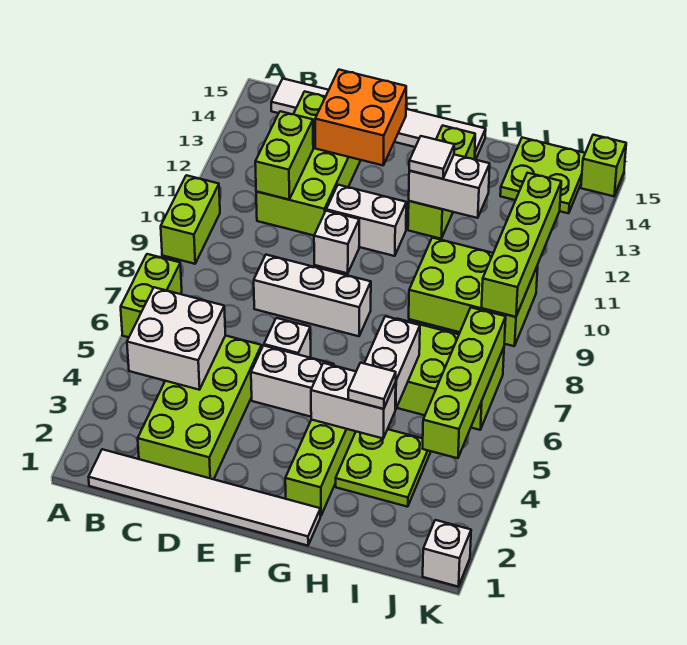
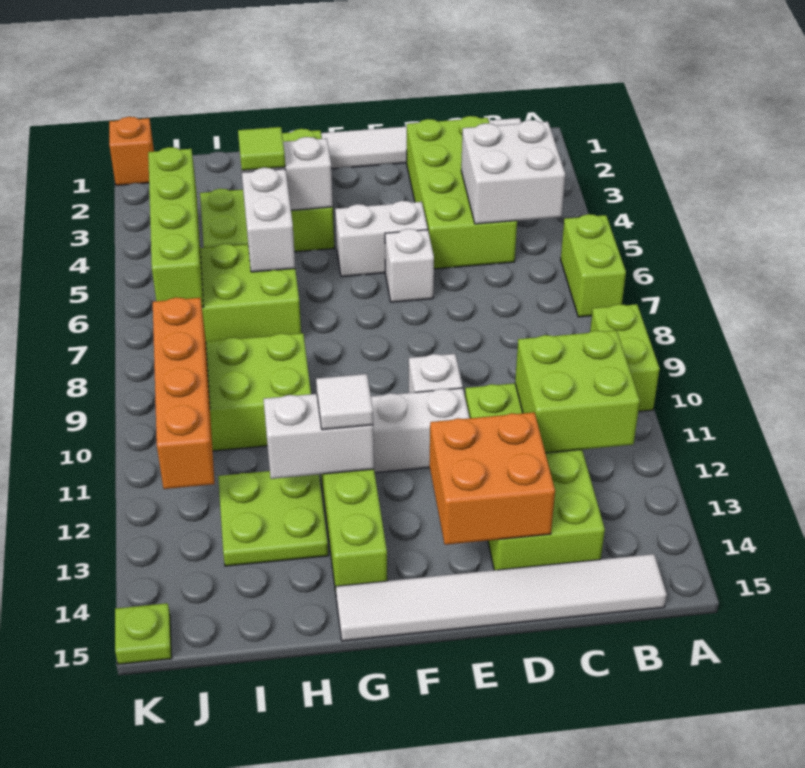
lime brick C11:C12 level 2 -> lime brick B11:C12 level 2
white brick D8:F8 level 1 -> none
white tile H4 level 3 -> lime tile H4 level 3
lime plate I14:J15 level 1 -> lime plate H12:I13 level 1
lime brick J9:J12 level 2 -> orange brick J9:J12 level 2
white brick K1 level 1 -> orange brick K1 level 1
lime brick K15 level 1 -> lime plate K15 level 1

